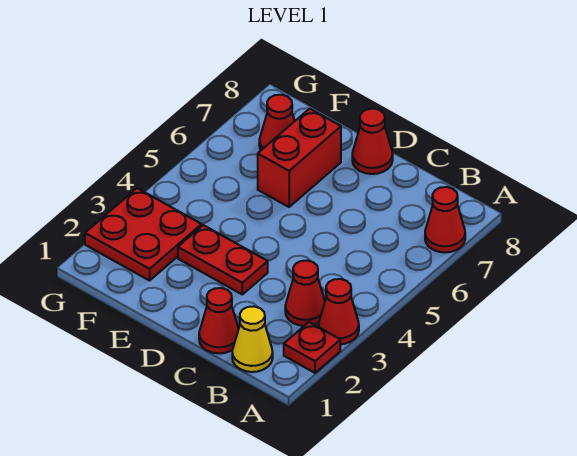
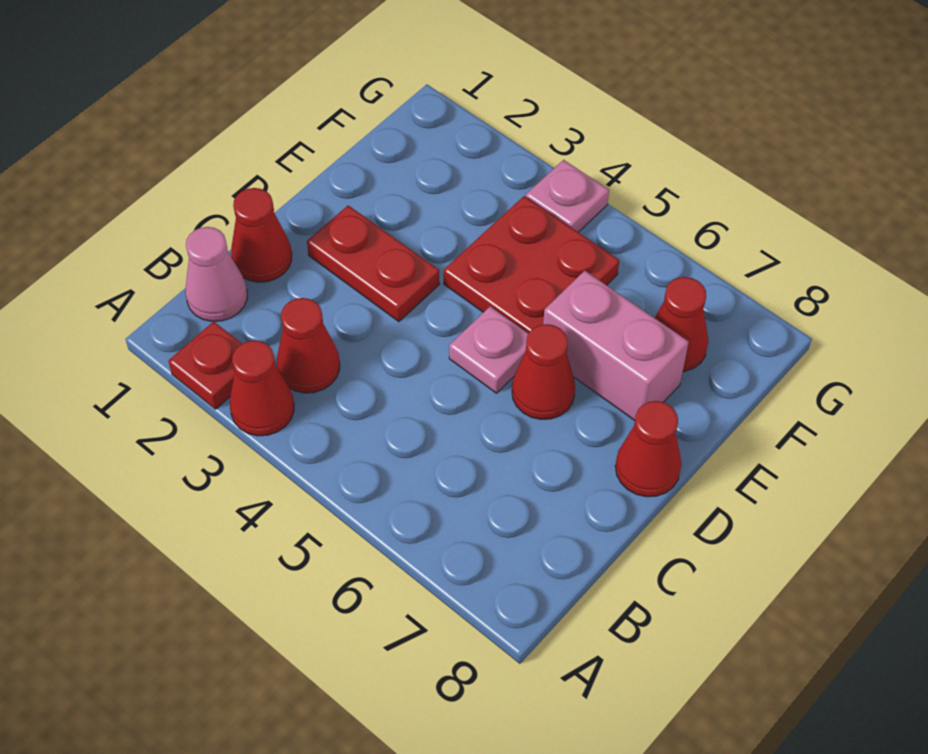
red cone A7 level 1 -> red cone D6 level 1
yellow cone B1 level 1 -> pink cone B1 level 1
red plate D3:E3 level 1 -> red plate D2:D3 level 1
none -> pink plate D5 level 1
red brick E6:E7 level 1 -> pink brick E6:E7 level 1
red plate F2:G3 level 1 -> red plate E4:F5 level 1
none -> pink plate G4 level 1

